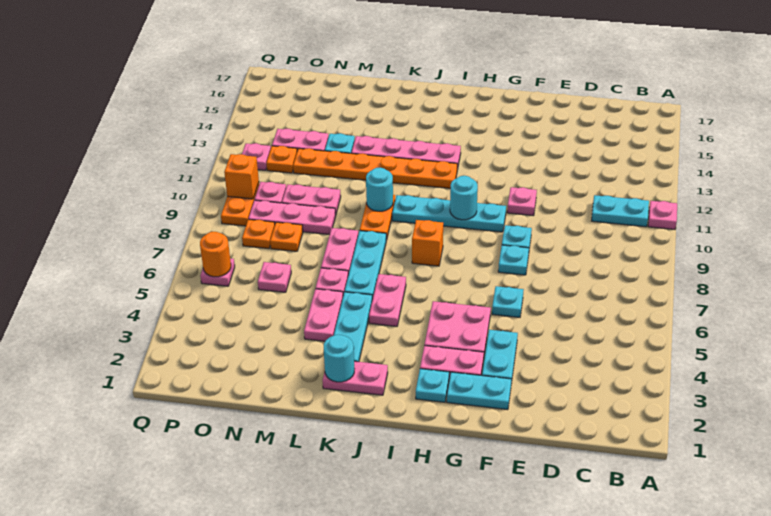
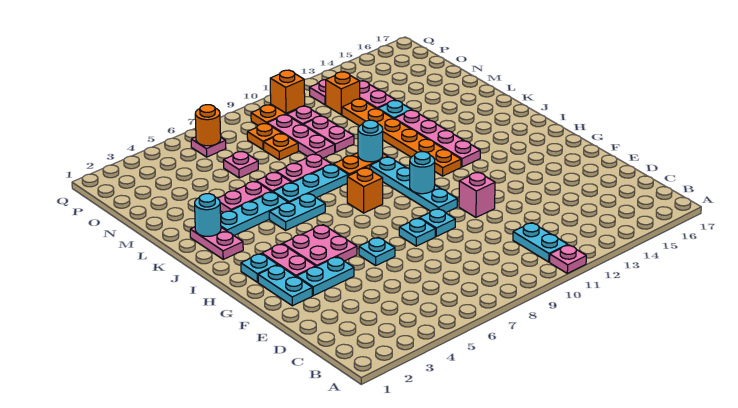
pink plate F11 level 1 -> pink brick F11 level 1
pink plate J5:J6 level 1 -> cyan plate J5:J6 level 1
orange plate O12 level 1 -> orange brick O12 level 1

